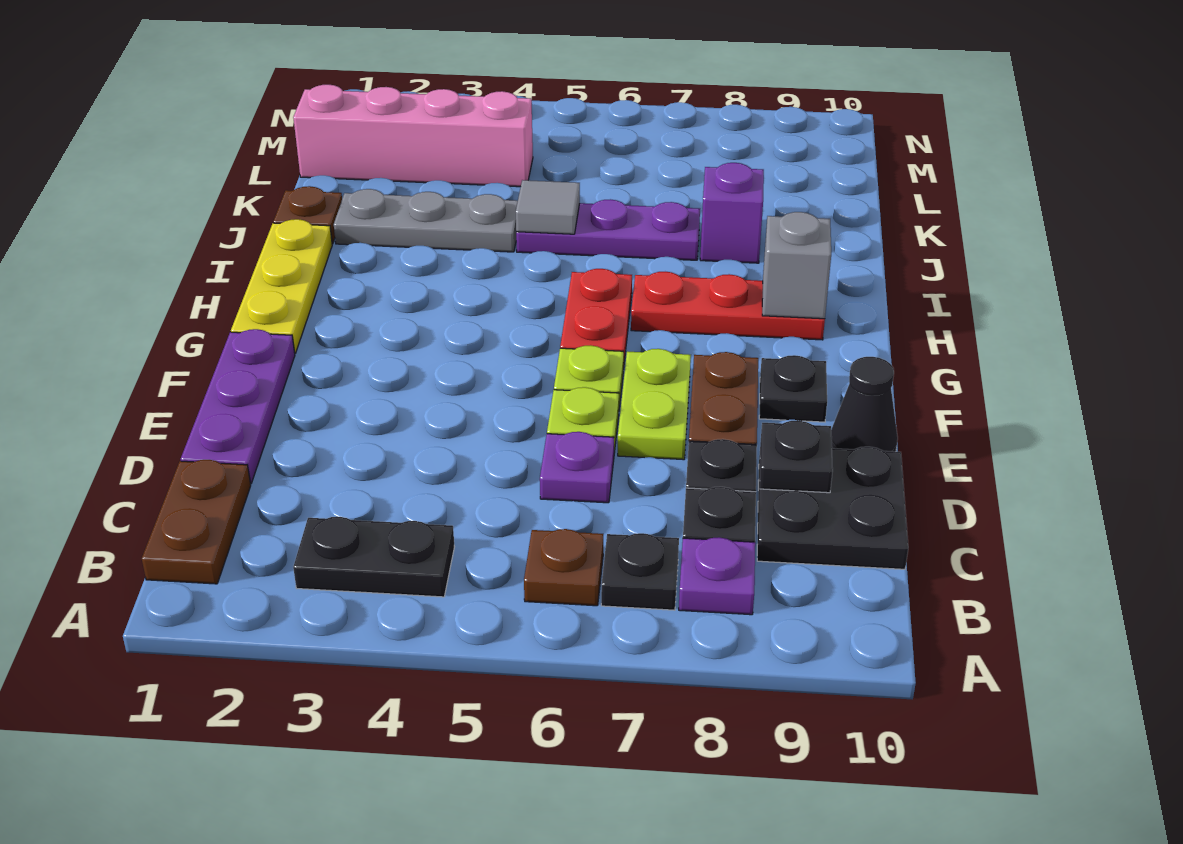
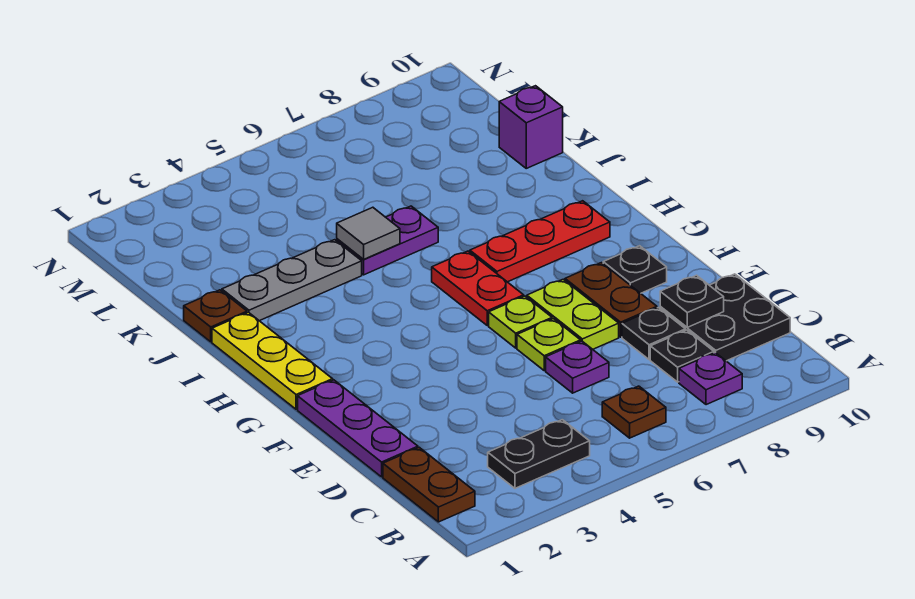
black plate B7 level 1 -> none
black cone E10 level 1 -> none
grey brick H9 level 2 -> none
purple plate J5:J7 level 1 -> purple plate J5:J6 level 1
purple brick J8 level 1 -> purple brick K10 level 1
pink brick L1:L4 level 1 -> none

